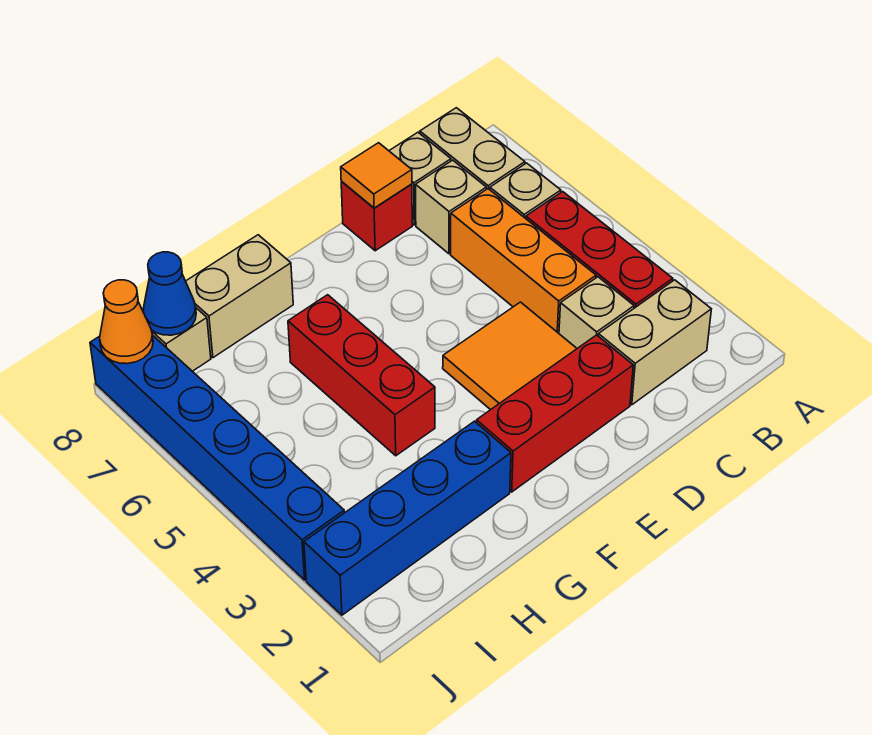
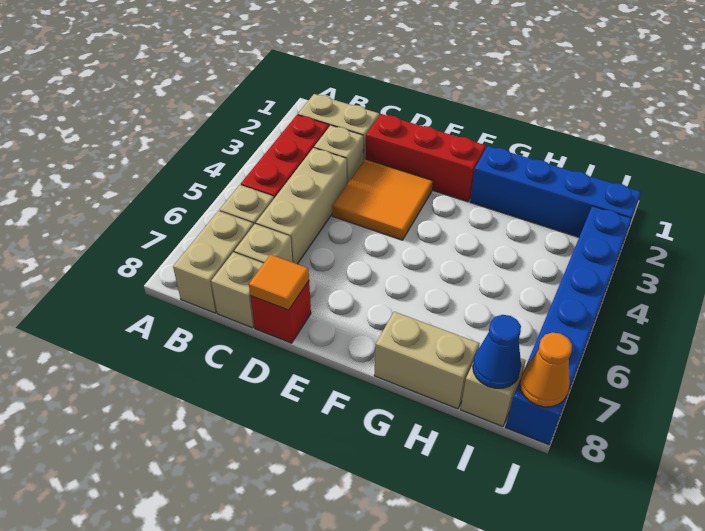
orange brick C4:C6 level 1 -> tan brick C4:C6 level 1
red brick G4:G6 level 1 -> none

